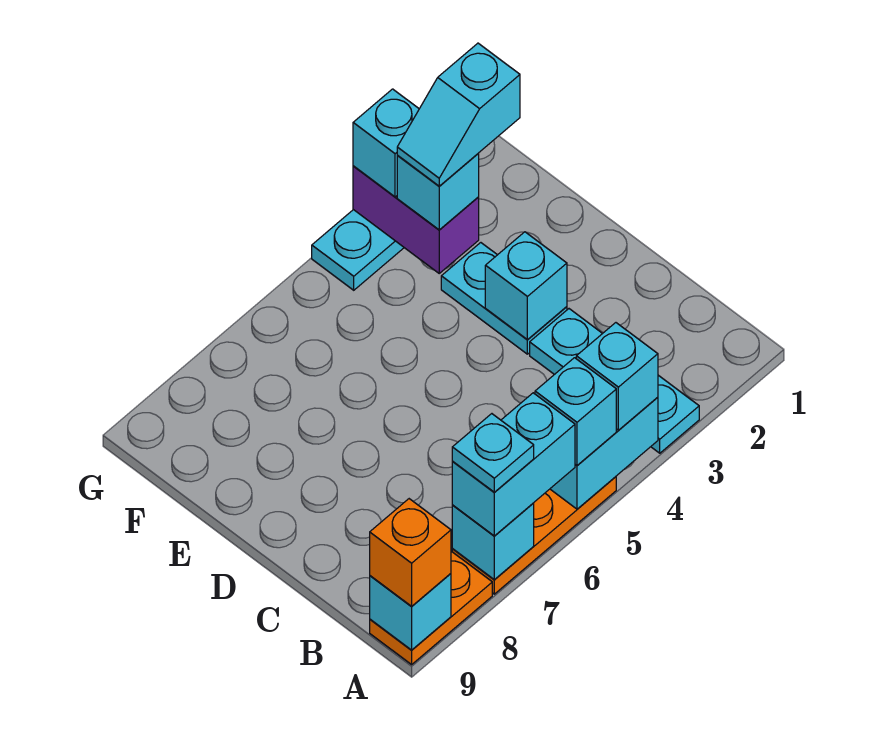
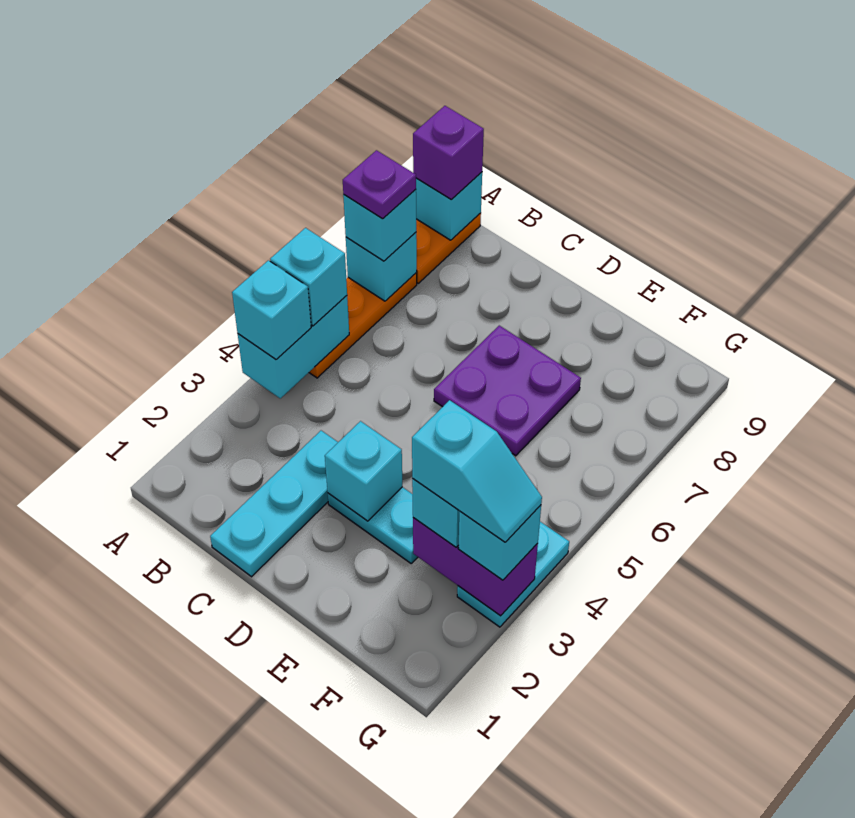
cyan plate A3:C3 level 1 -> cyan plate C1:C3 level 1
cyan brick A6:A7 level 3 -> cyan brick A7 level 3
cyan plate A7 level 4 -> purple plate A7 level 4
orange brick A9 level 3 -> purple brick A9 level 3
none -> purple plate D6:E7 level 1
cyan slope F2:F3 level 4 top 2 -> cyan slope F3:G3 level 4 top F

